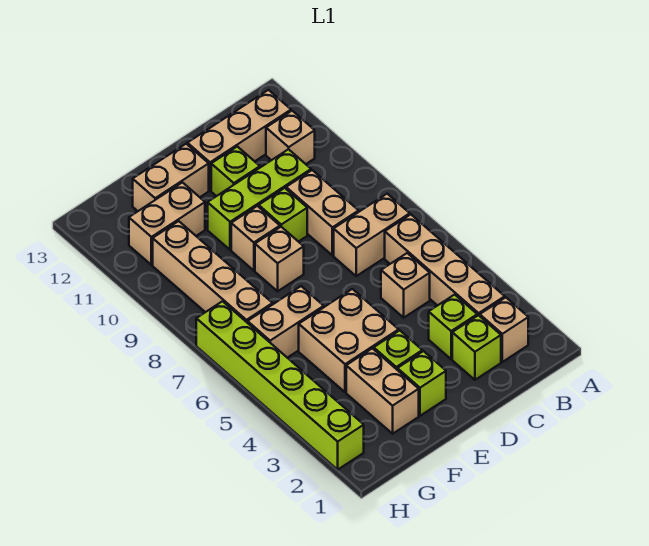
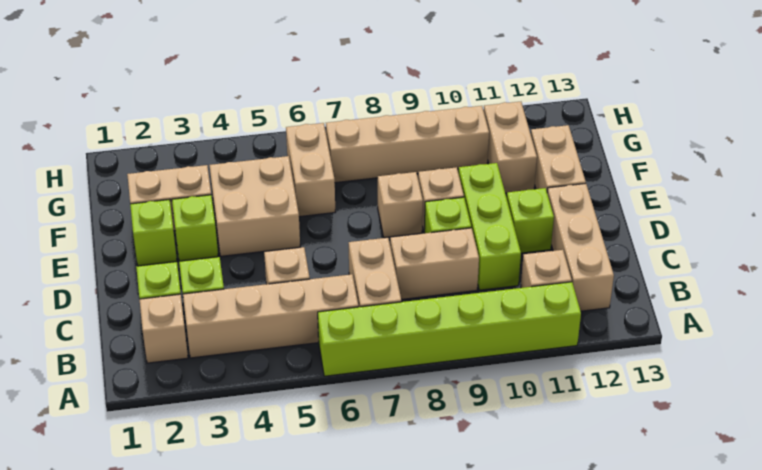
lime brick H2:H7 level 1 -> lime brick A6:A11 level 1

